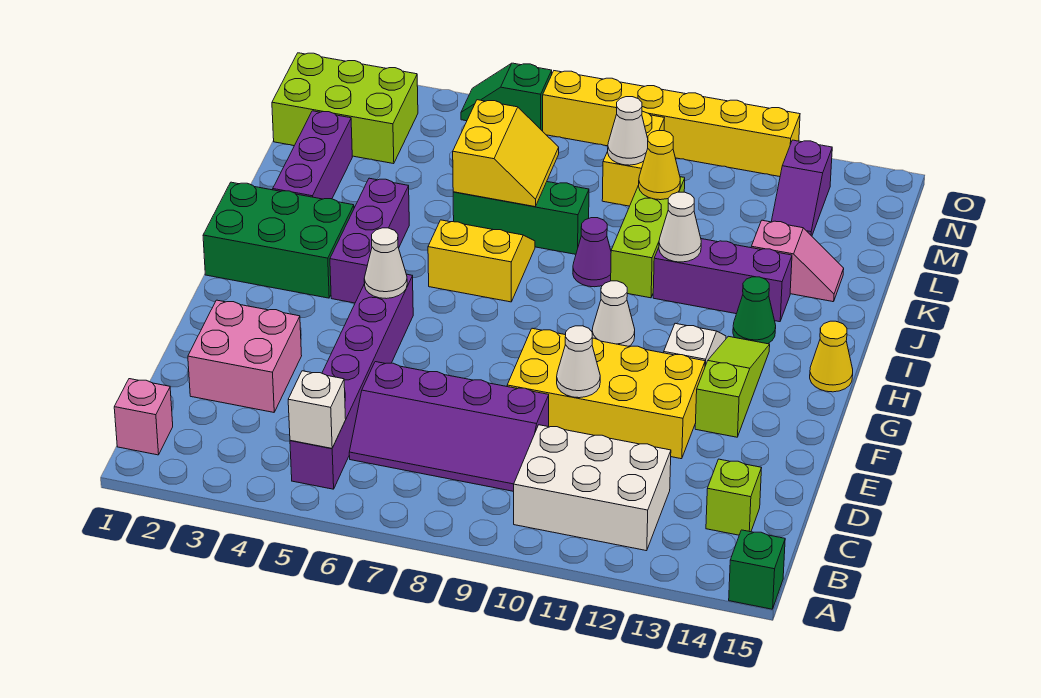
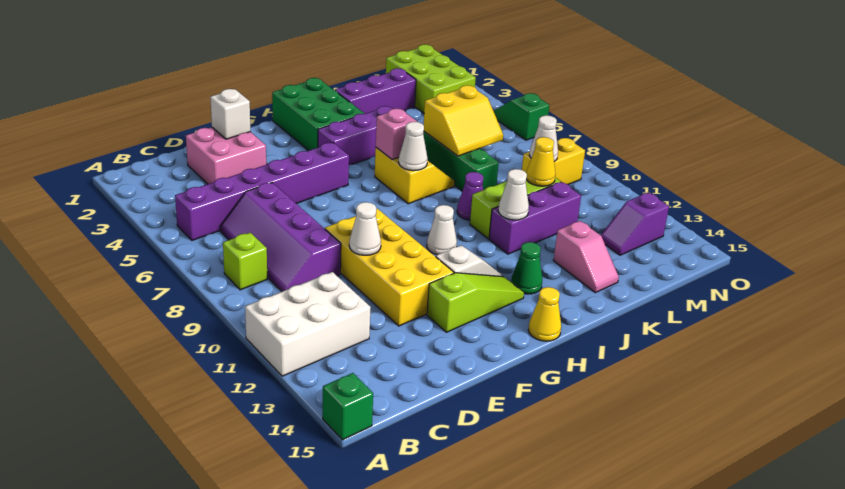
pink brick B1 level 1 -> pink brick I6 level 2
white brick B5 level 2 -> white brick E2 level 2
white brick B10:C12 level 1 -> white brick A11:C12 level 1
lime brick C14 level 1 -> lime brick B8 level 1
white cone G5 level 2 -> white cone I7 level 2
purple brick J11:J13 level 1 -> purple brick J11:L11 level 1
yellow brick O7:O12 level 1 -> none

